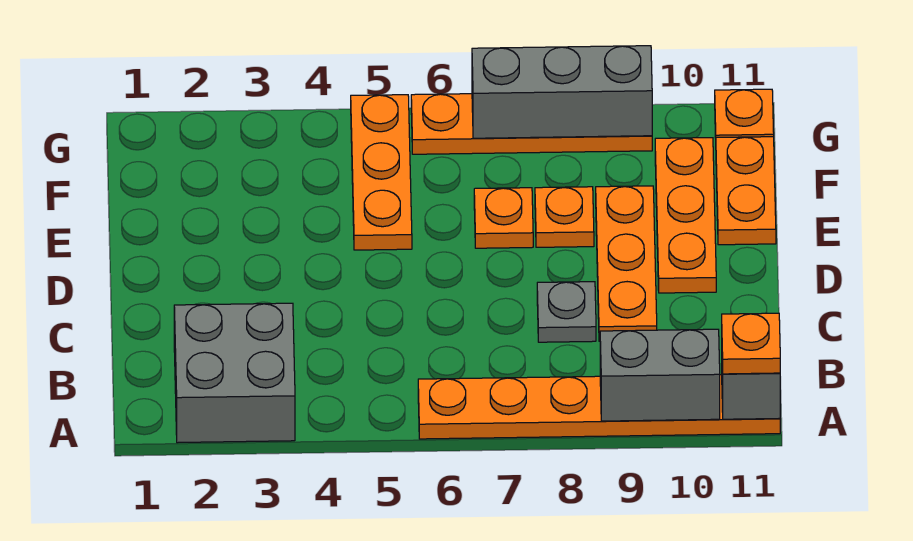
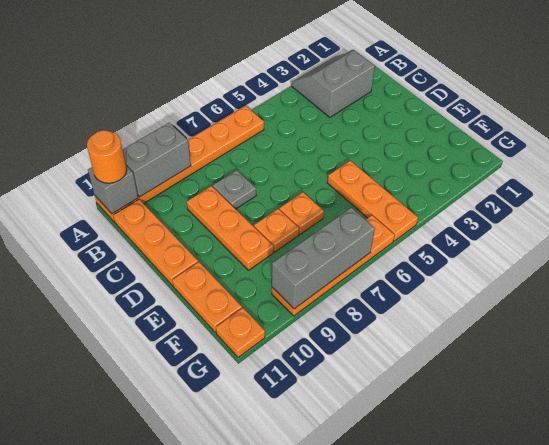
grey brick A2:B3 level 1 -> grey slope A2:B3 level 1 top B
orange plate A11 level 3 -> orange round brick A11 level 3
orange plate D10:F10 level 1 -> orange plate B11:D11 level 1

